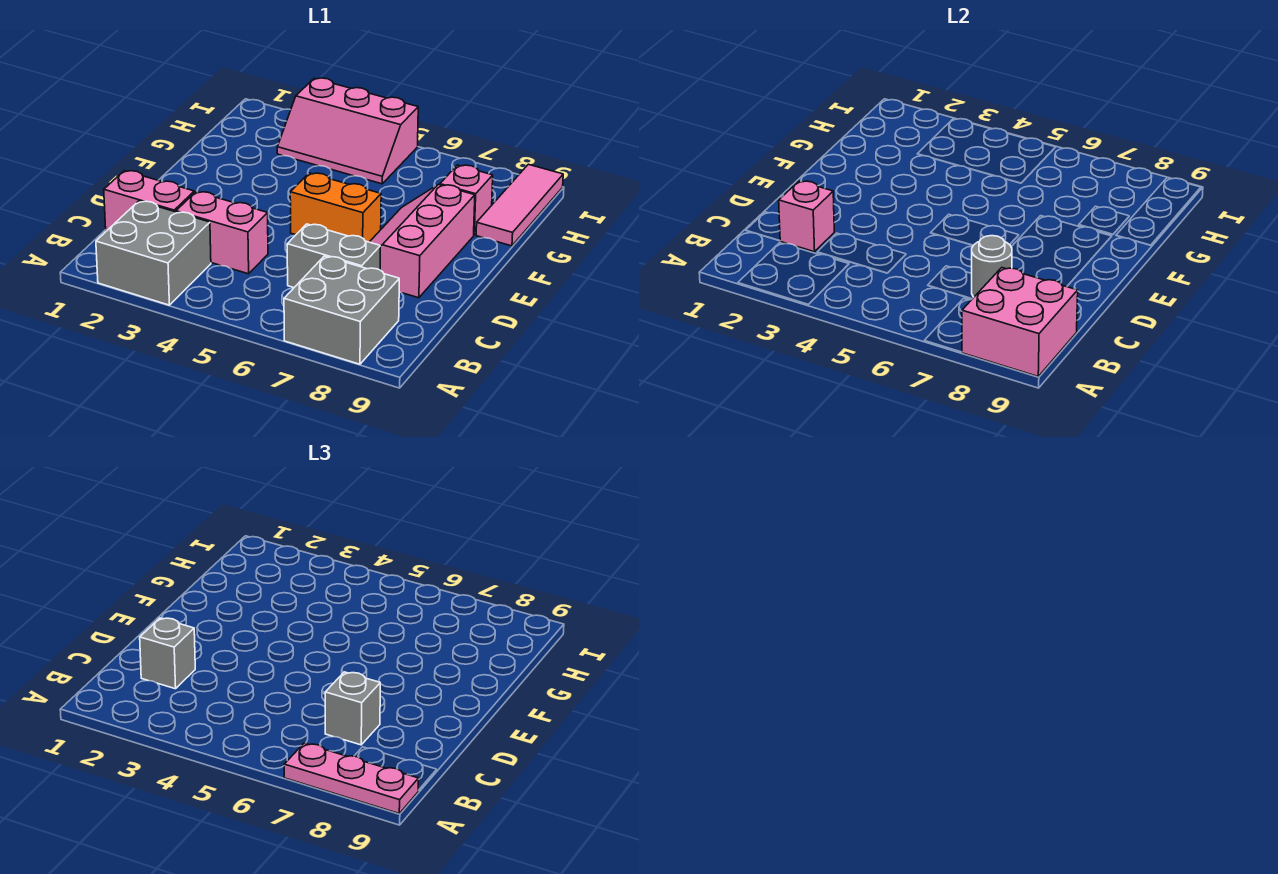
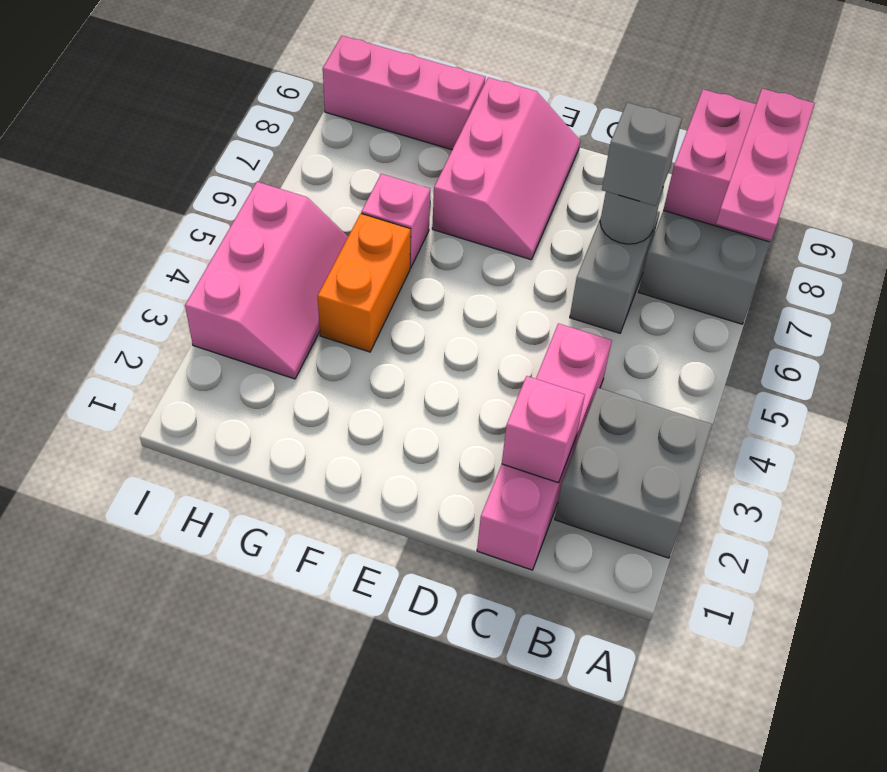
grey brick C2 level 3 -> none
pink slope D7:F8 level 1 top 8 -> pink slope E7:F9 level 1 top F
orange brick E5:E6 level 1 -> orange brick G4:G5 level 1
pink brick G8 level 1 -> pink brick G6 level 1
pink tile G9:I9 level 1 -> pink brick G9:I9 level 1

